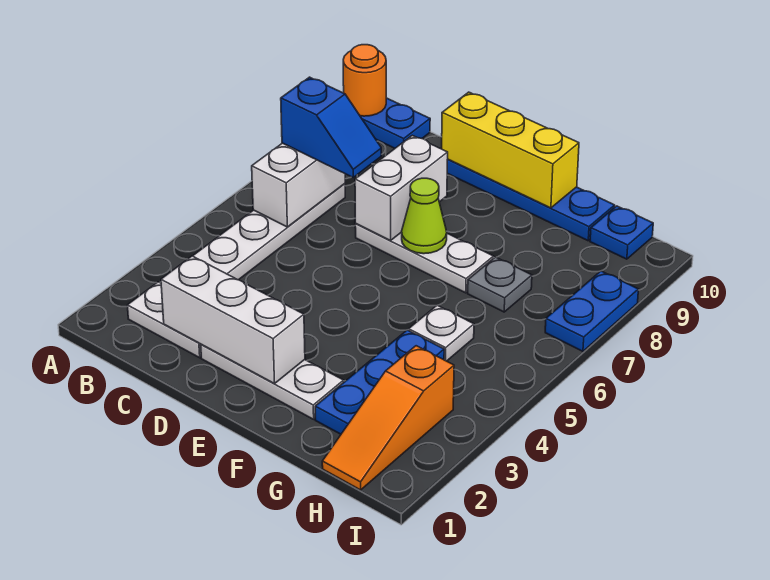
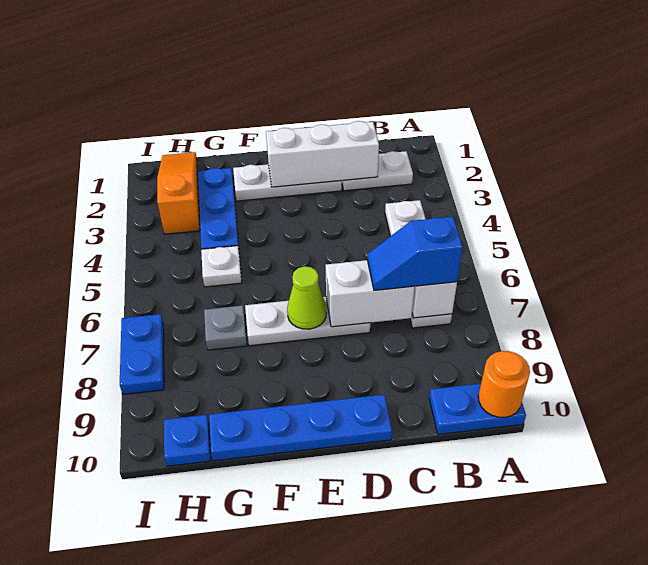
white brick D7:D8 level 2 -> white brick C7:D7 level 2
yellow brick D10:F10 level 2 -> none

